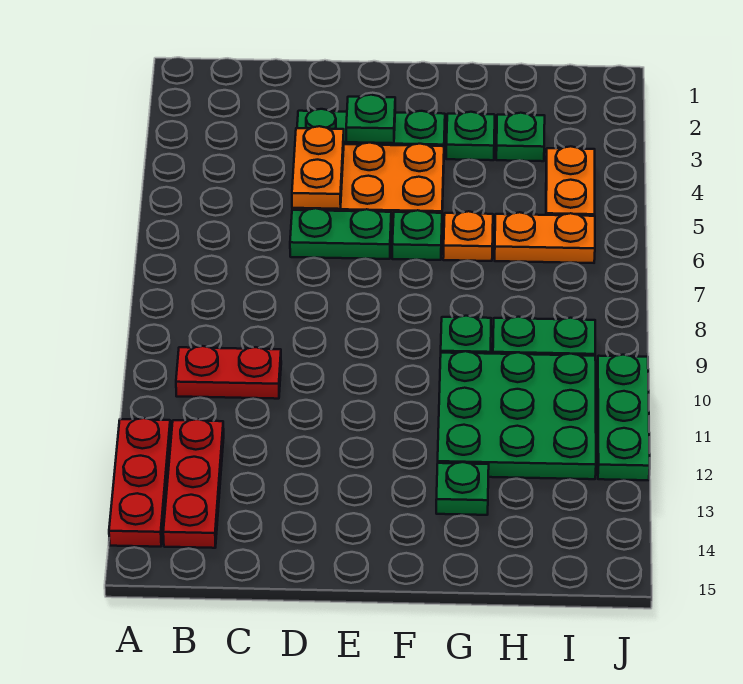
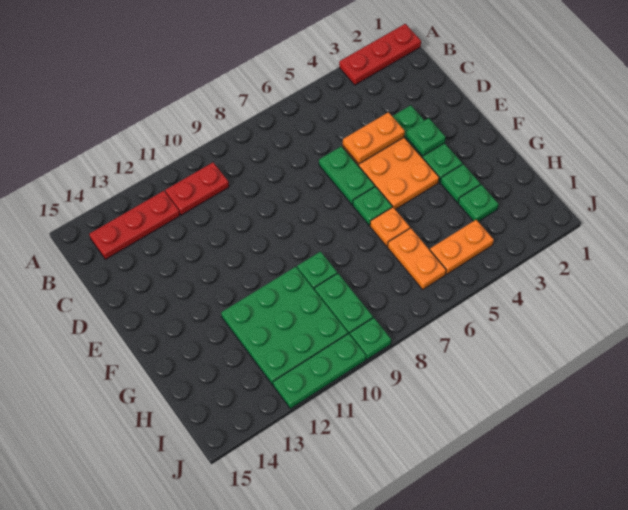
red plate A12:A14 level 1 -> red plate A1:A3 level 1
red plate B10:C10 level 1 -> red plate B10:B11 level 1
green plate G13 level 1 -> green plate J9 level 1

